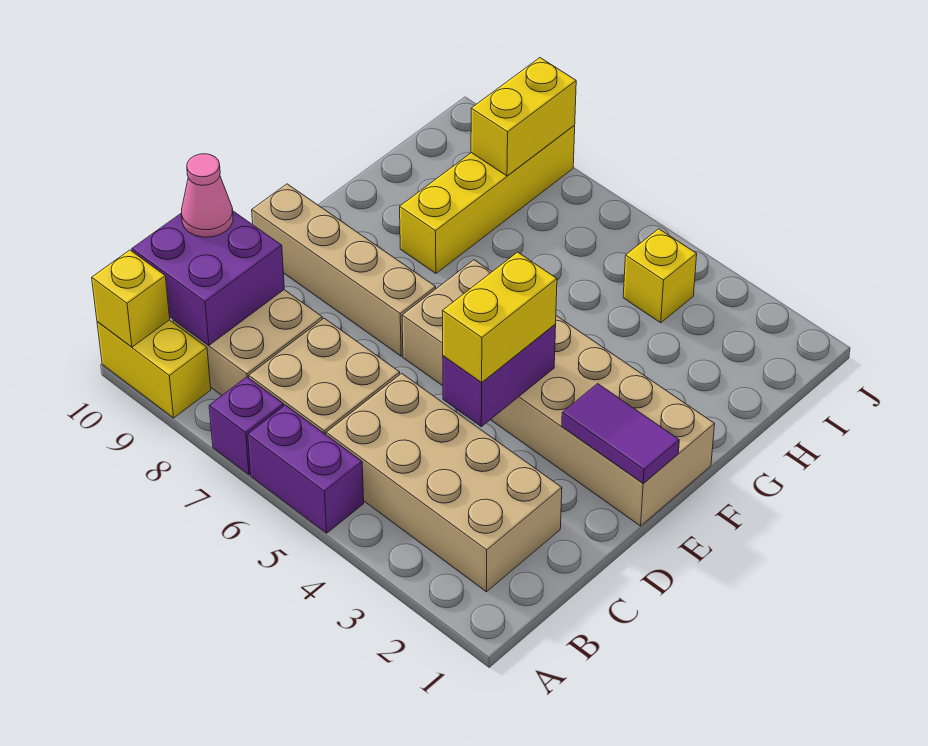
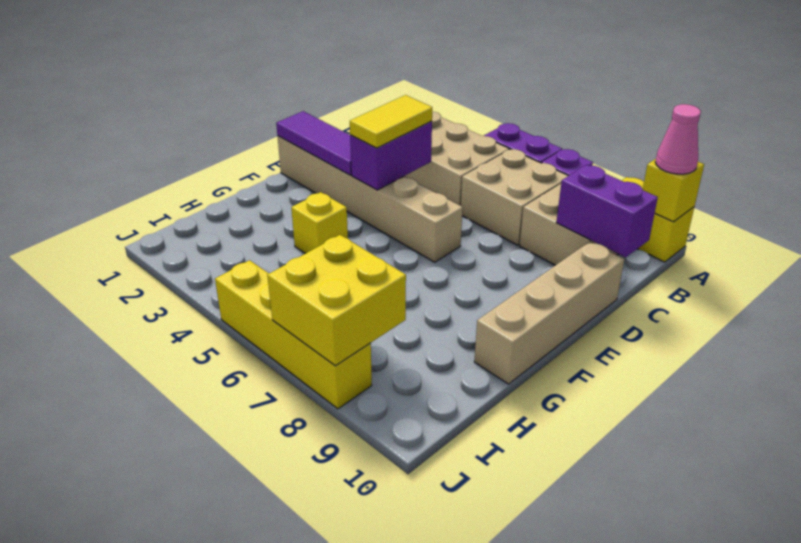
purple brick B9:C10 level 2 -> purple brick C9:C10 level 2
pink cone C10 level 3 -> pink cone A10 level 3
yellow brick D4:E4 level 3 -> yellow tile D4:E4 level 3
tan brick E1:F6 level 1 -> tan brick E1:E6 level 1
purple tile E1:E2 level 2 -> purple tile E1:E3 level 2
tan brick E7:E10 level 1 -> tan brick D10:G10 level 1
yellow brick G8:J8 level 1 -> yellow brick J5:J8 level 1
yellow brick I4 level 1 -> yellow brick G4 level 1
yellow brick I8:J8 level 2 -> yellow brick I7:J8 level 2

